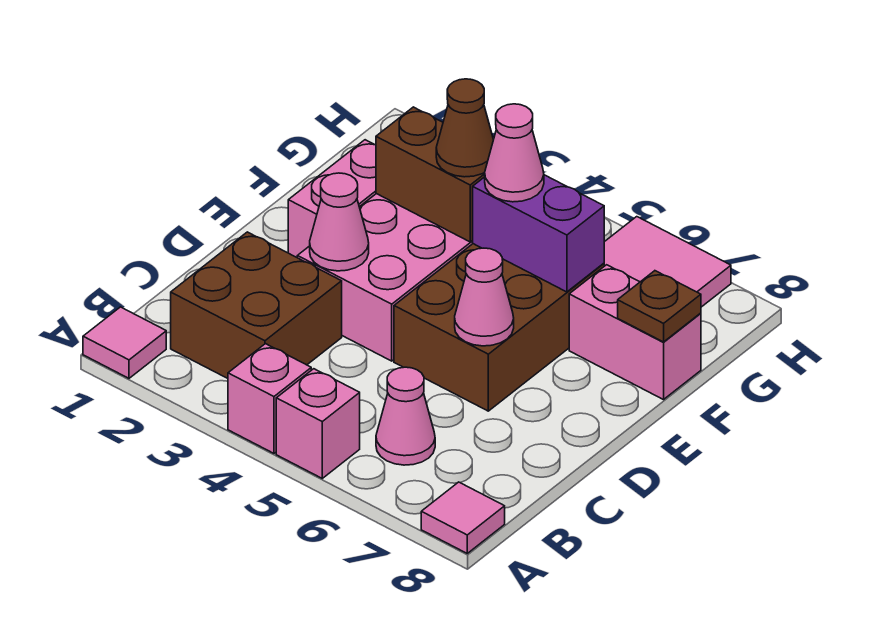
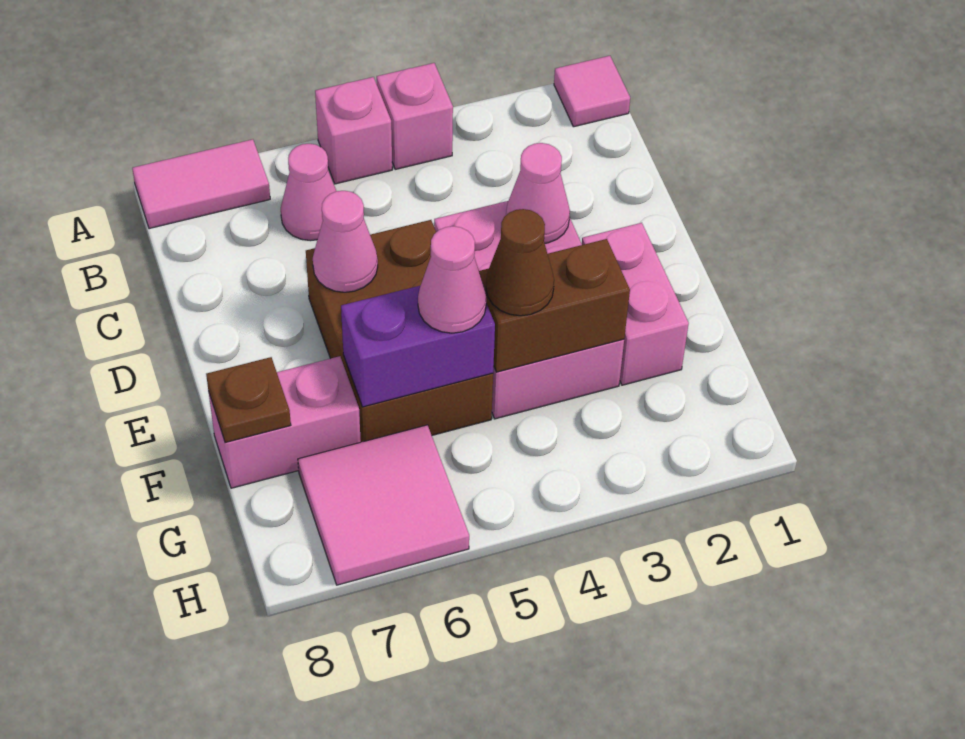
pink tile A8 level 1 -> pink tile A7:A8 level 1
brown brick B2:C3 level 1 -> none

